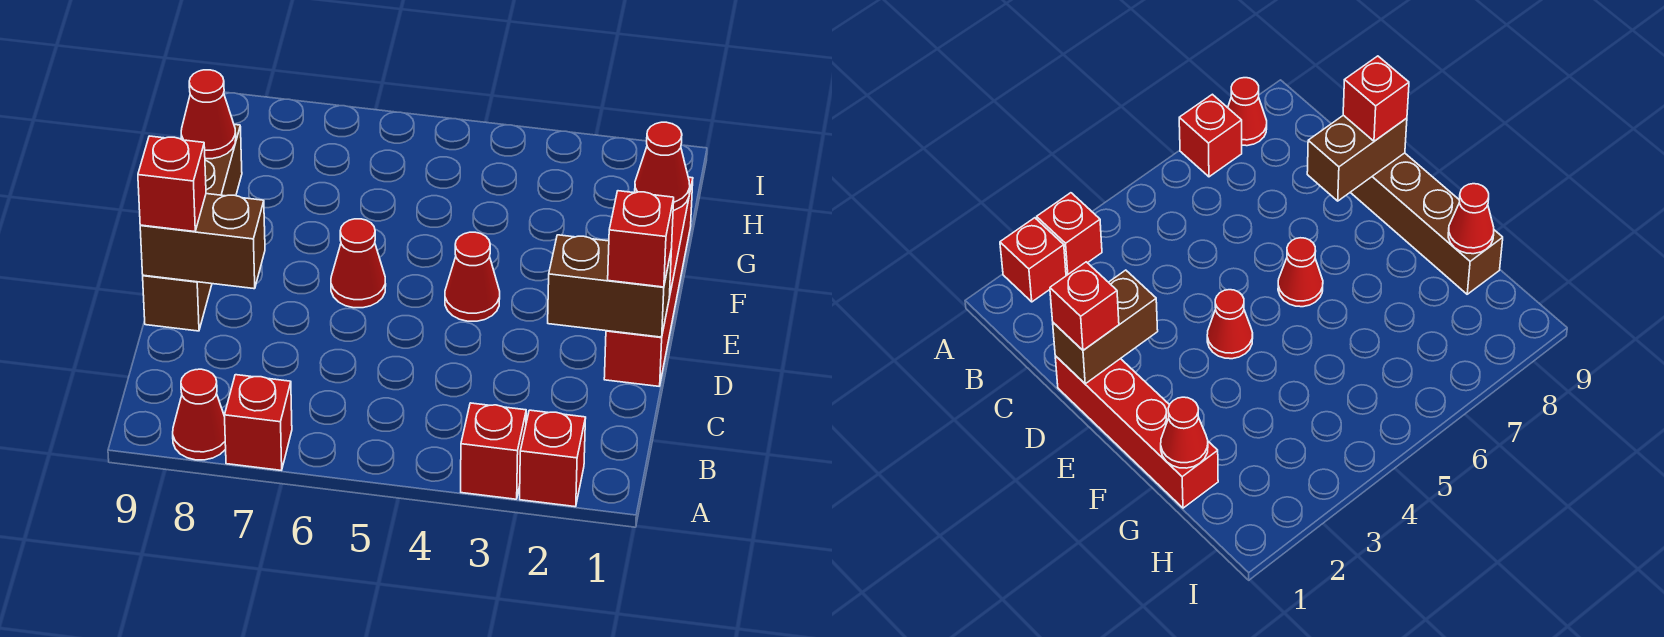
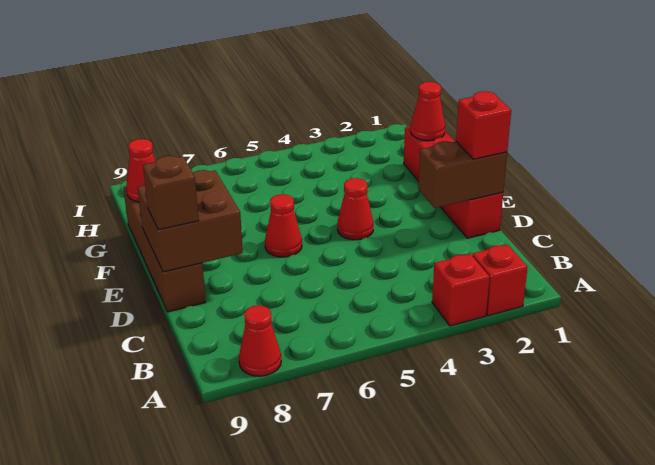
red brick A7 level 1 -> none
brown brick D8:D9 level 2 -> brown brick D8:E9 level 2
red brick D9 level 3 -> brown brick D9 level 3

